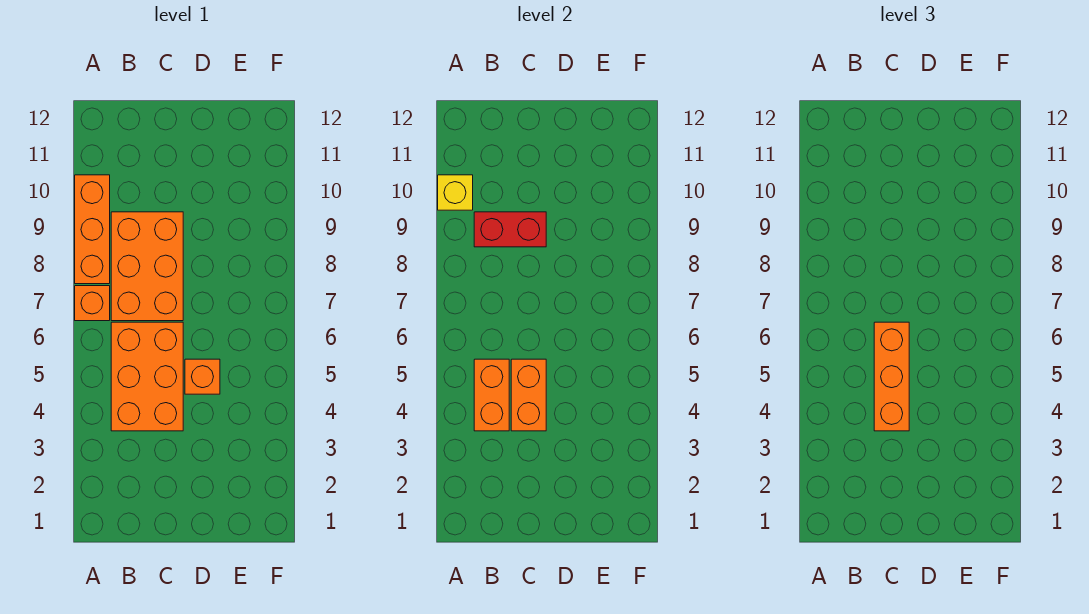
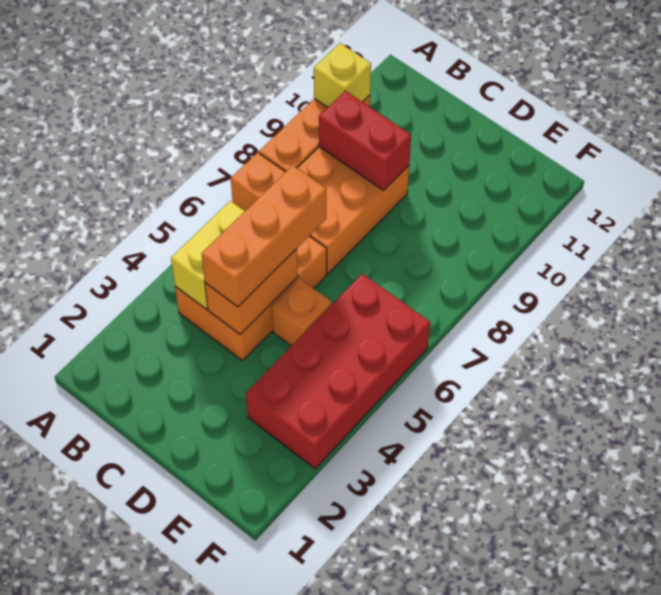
orange brick B4:B5 level 2 -> yellow brick B4:B5 level 2
none -> red brick E3:F6 level 1

